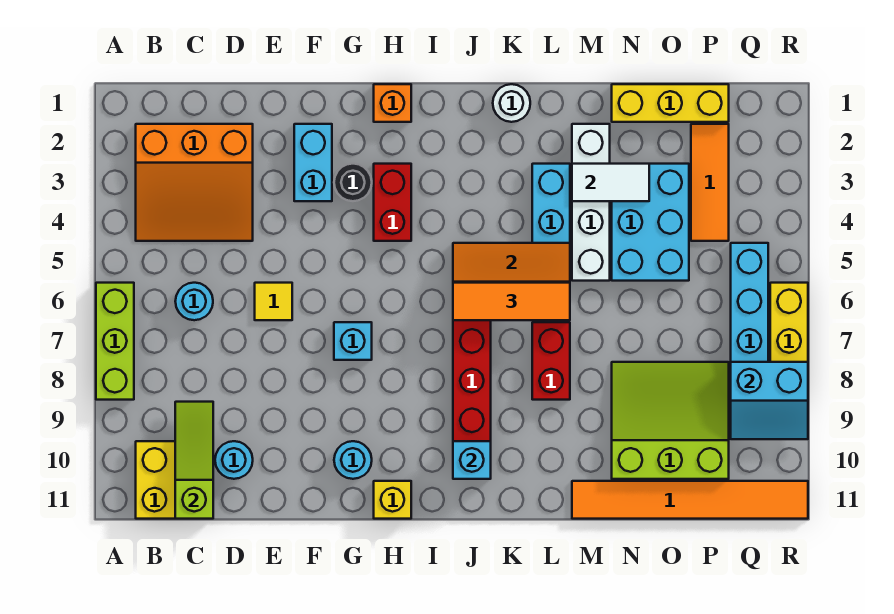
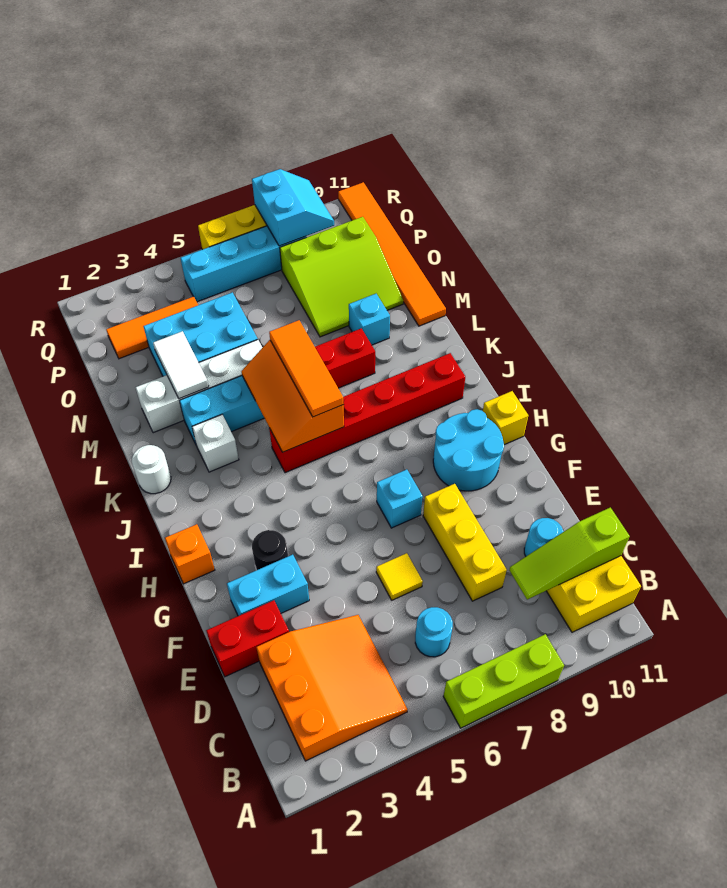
cyan round brick G10 level 1 -> cyan round brick G9:H10 level 1
red brick H3:H4 level 1 -> red brick E1:E2 level 1
cyan brick J10 level 2 -> cyan brick M9 level 1
none -> white brick K3 level 1
yellow brick N1:P1 level 1 -> yellow brick D8:F8 level 1
lime slope N8:P10 level 1 top 10 -> lime slope N8:P10 level 1 top P

